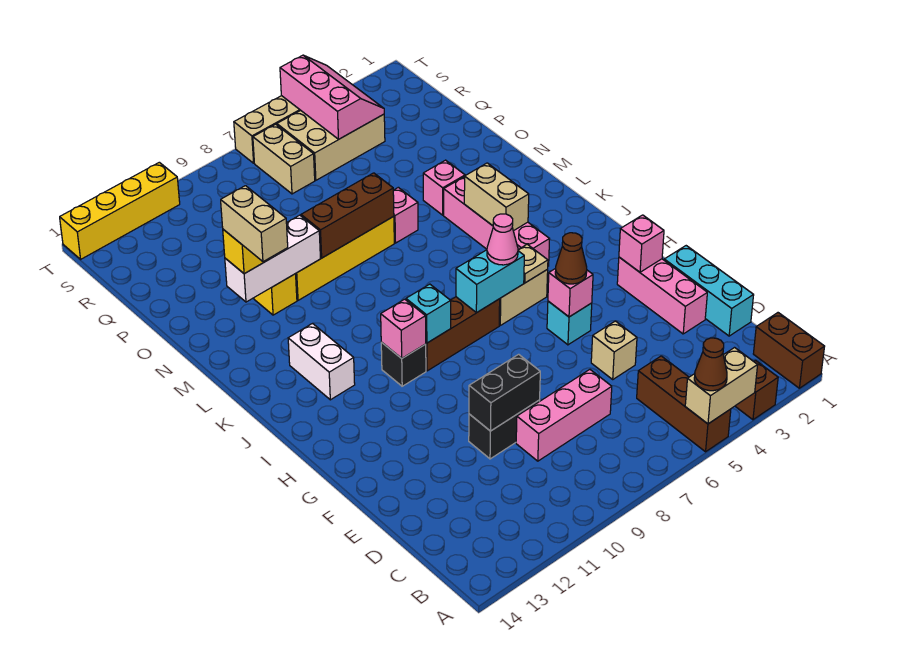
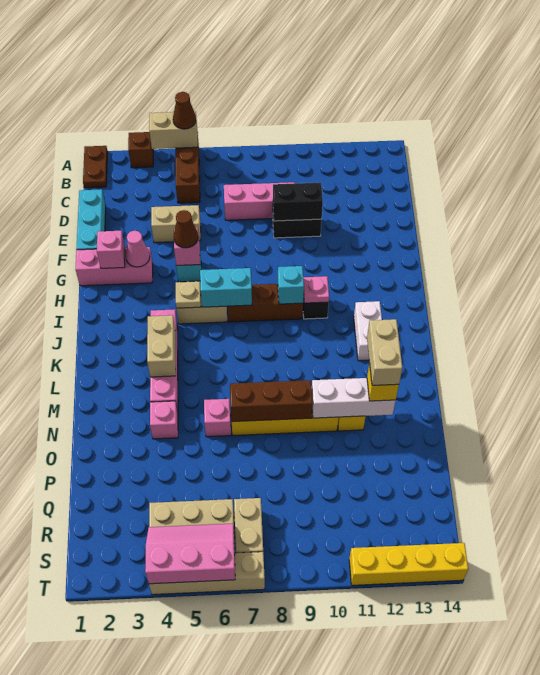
brown brick A1:B1 level 1 -> brown plate A1:B1 level 1
pink brick E2:G2 level 1 -> pink brick G1:G3 level 1
tan brick E5 level 1 -> tan brick E4:E5 level 1
pink cone I6 level 3 -> pink cone G3 level 2
pink brick I10 level 2 -> pink plate I10 level 2
pink slope R4:T5 level 2 top 5 -> pink slope S4:T6 level 2 top T

